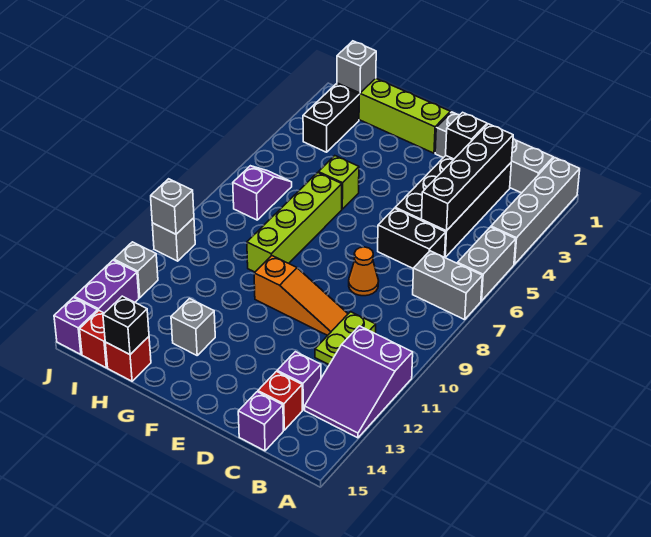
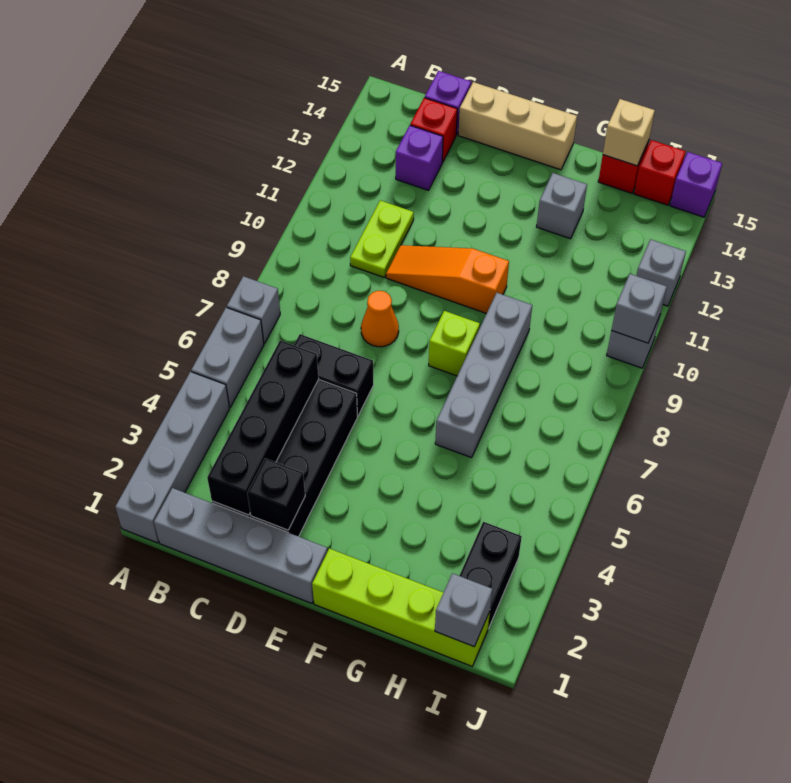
grey brick A7:B7 level 1 -> grey brick A7 level 1
purple slope A11:B13 level 1 top 11 -> none
none -> tan brick D15:F15 level 1
lime brick G5 level 1 -> lime brick F8 level 1
lime brick G6:G9 level 1 -> grey brick G6:G9 level 1
black brick H15 level 2 -> tan brick H15 level 2
purple slope I6:I7 level 1 top 7 -> none
purple brick J13:J14 level 1 -> none

